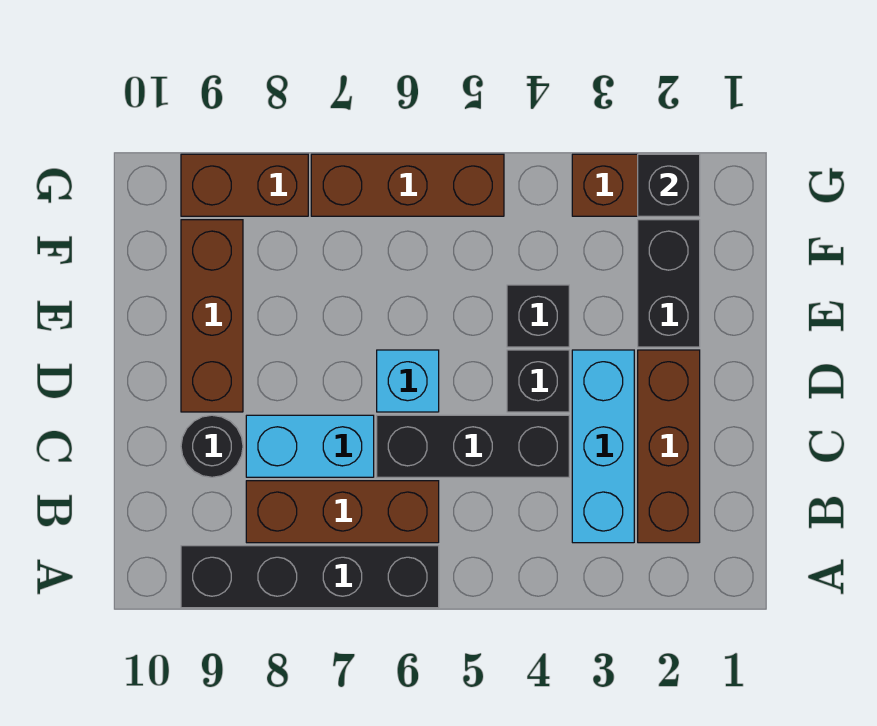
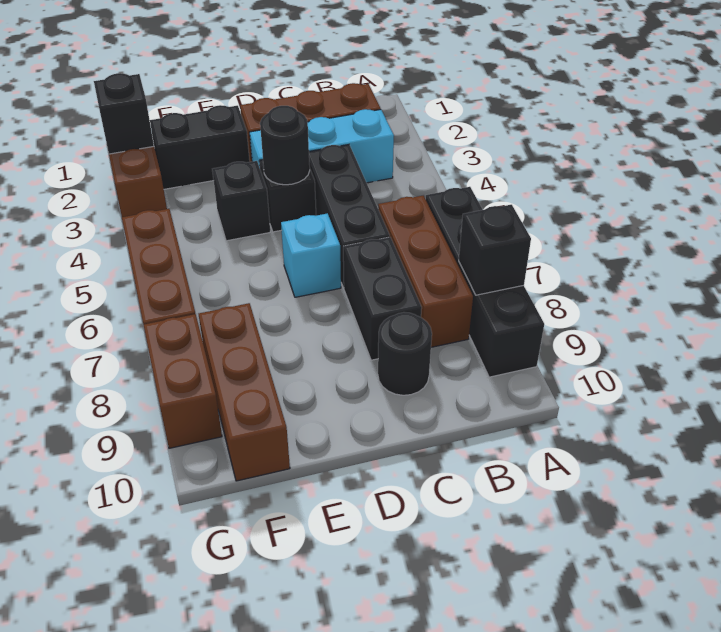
none -> black brick A8 level 2
cyan brick C7:C8 level 1 -> black brick C7:C8 level 1
none -> black round brick D4 level 2
brown brick D9:F9 level 1 -> brown brick F8:F10 level 1

